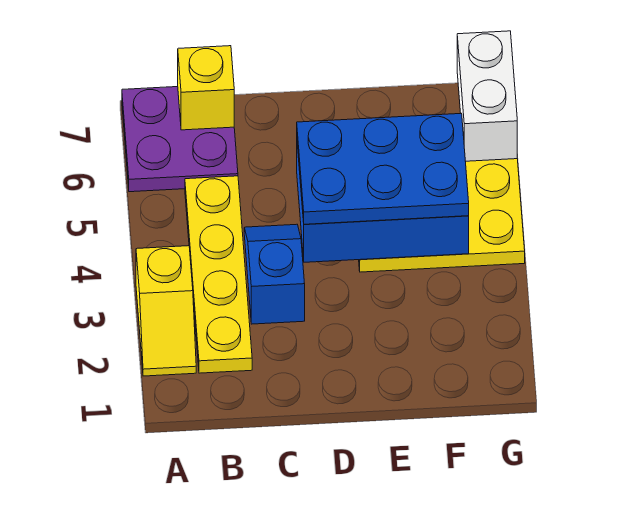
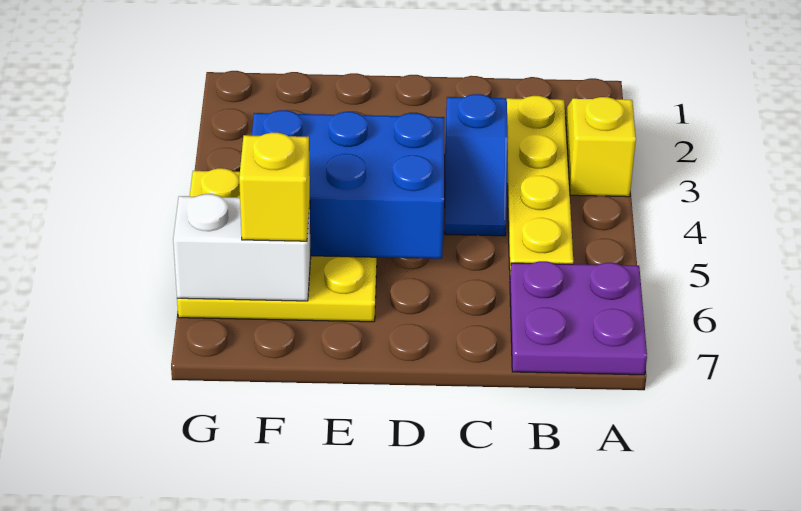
yellow brick B7 level 2 -> yellow brick F6 level 3
blue plate D4:F5 level 3 -> none
white brick G6:G7 level 2 -> white brick F6:G6 level 2

